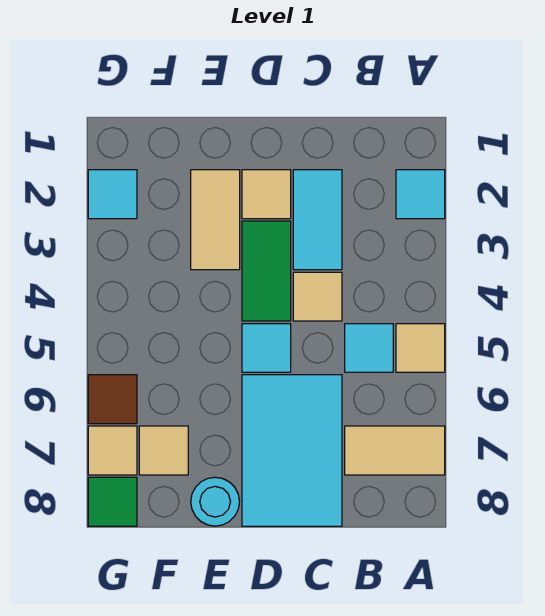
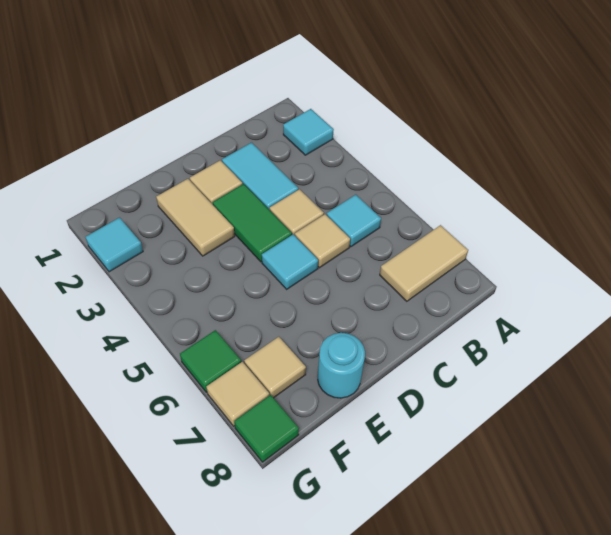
tan tile A5 level 1 -> tan tile C5 level 1
cyan tile C6:D8 level 1 -> none
brown tile G6 level 1 -> green tile G6 level 1

